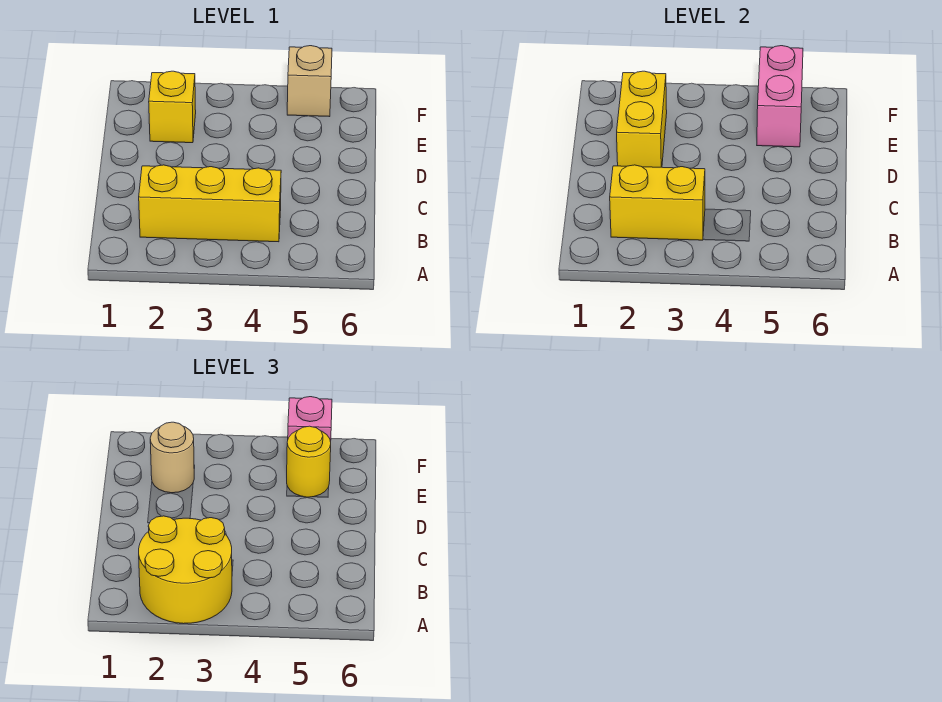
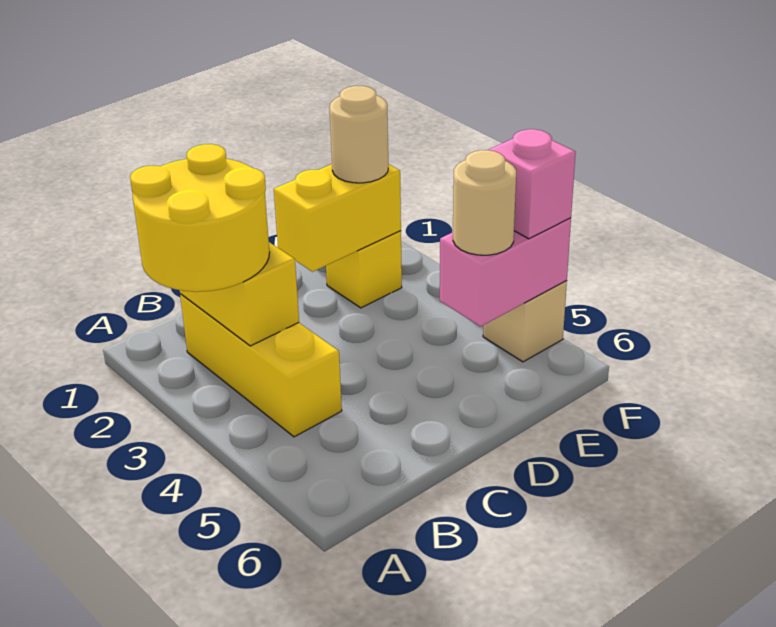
yellow round brick E5 level 3 -> tan round brick E5 level 3

